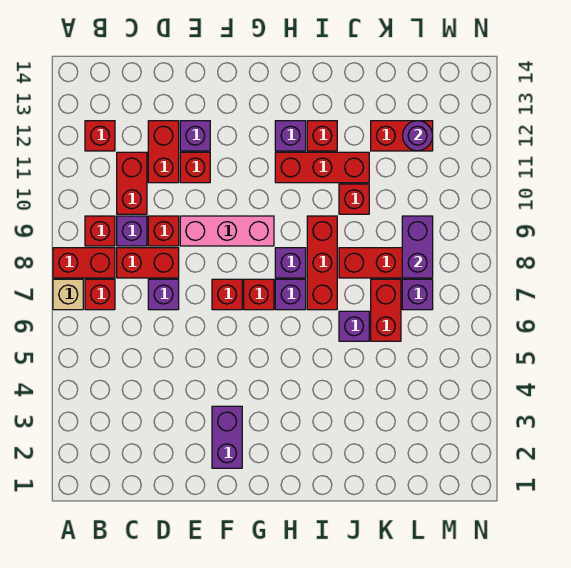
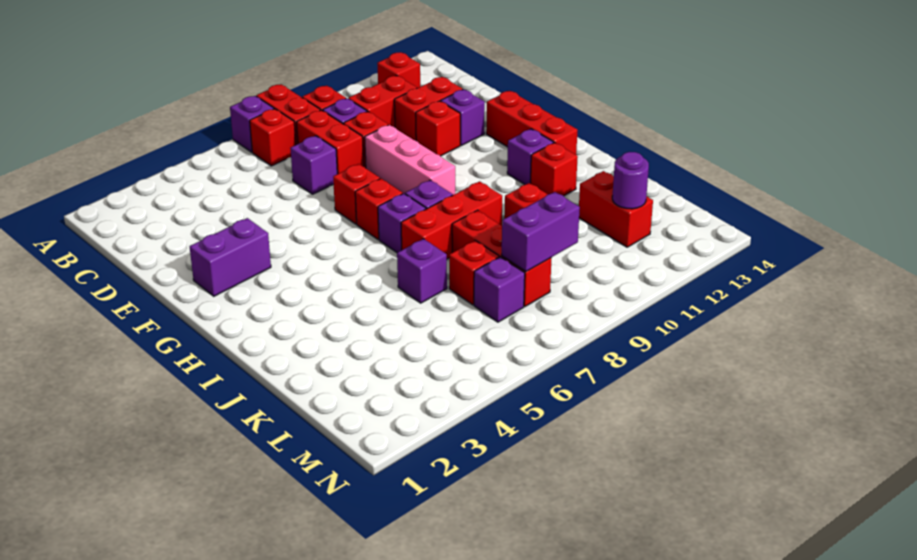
tan brick A7 level 1 -> purple brick A7 level 1
red brick H11:J11 level 1 -> red brick F13:H13 level 1
red brick K6:K7 level 1 -> red brick K7 level 1

